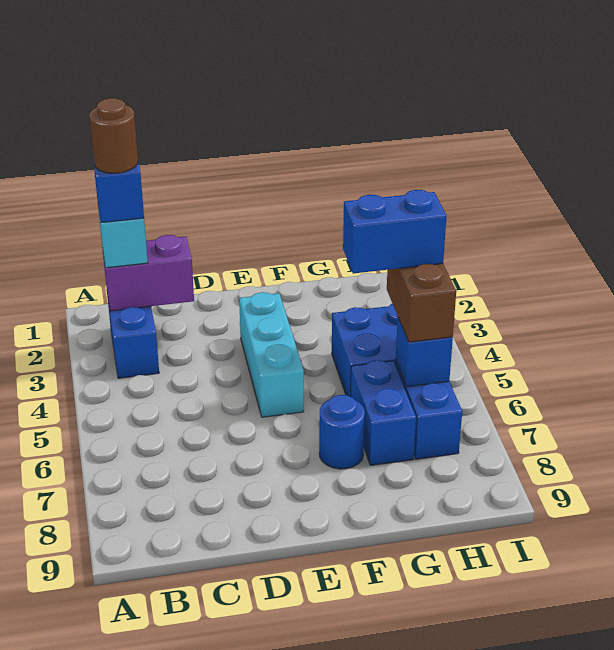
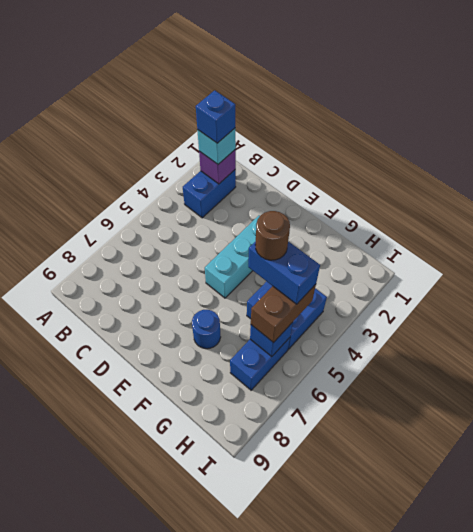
purple brick B2:C2 level 2 -> purple brick B2 level 2
brown round brick B2 level 5 -> brown round brick G5 level 5
blue brick G6:G7 level 1 -> none

